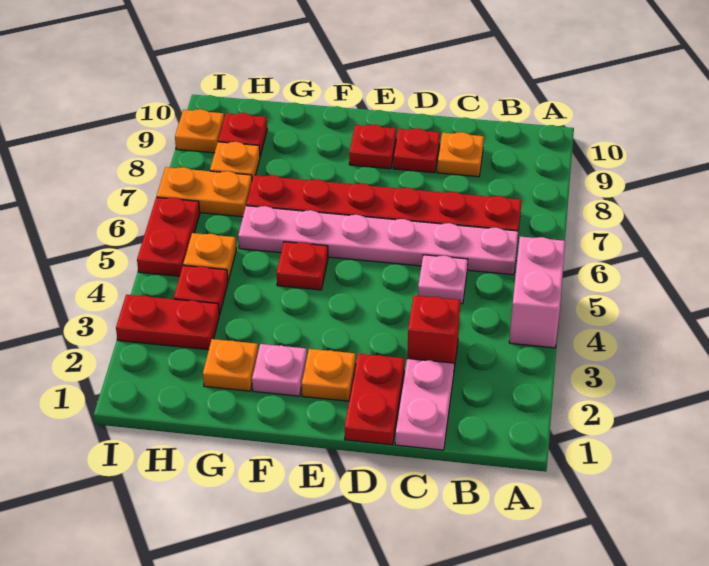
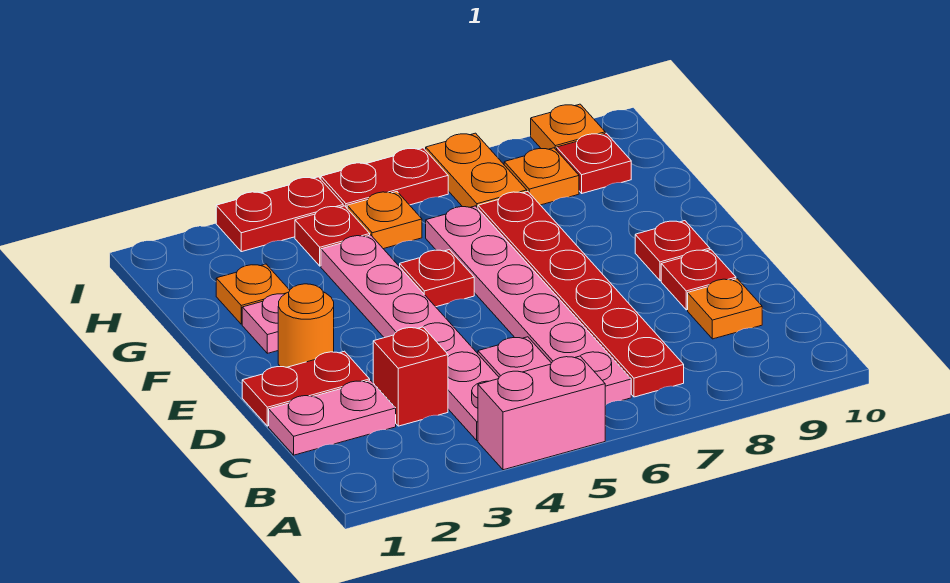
none -> pink plate B4:G4 level 1
orange plate E2 level 1 -> orange round brick E2 level 1
red plate H3:I3 level 1 -> red plate I3:I4 level 1

